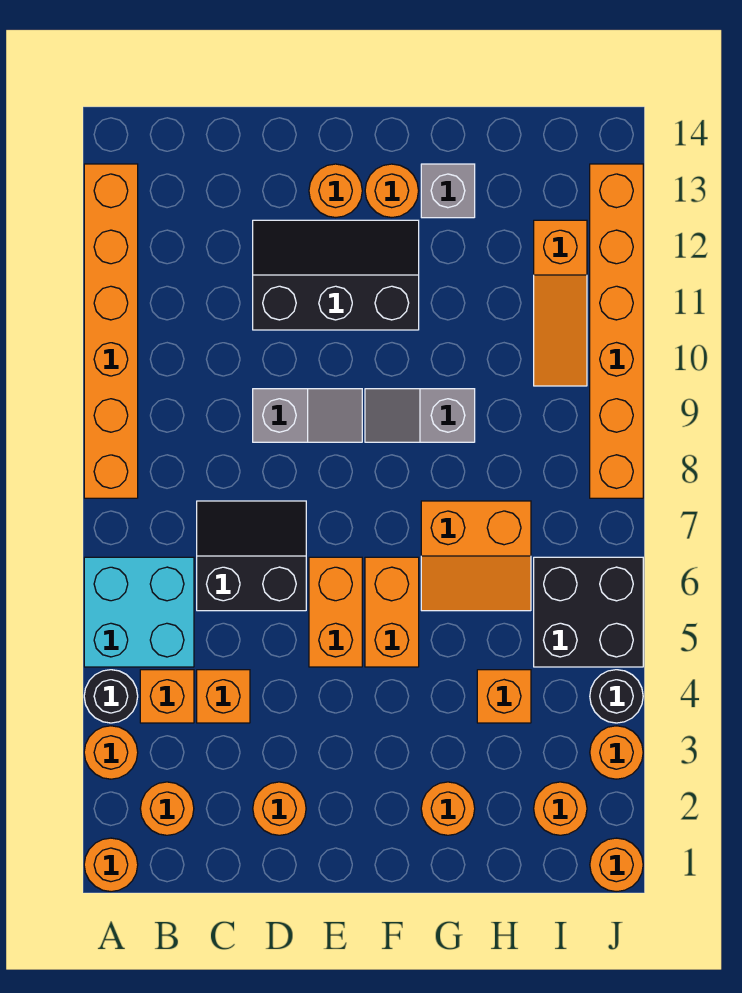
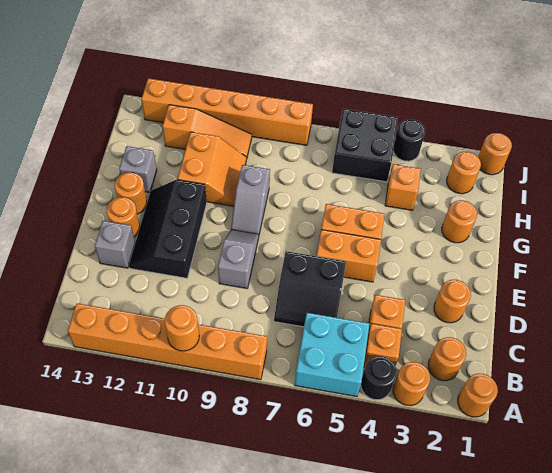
black slope C6:D7 level 1 top 6 -> black slope C6:D7 level 1 top D
none -> grey brick D13 level 1
orange slope G6:H7 level 1 top 7 -> orange slope G10:H11 level 1 top 11
orange round brick J3 level 1 -> orange round brick A10 level 2

